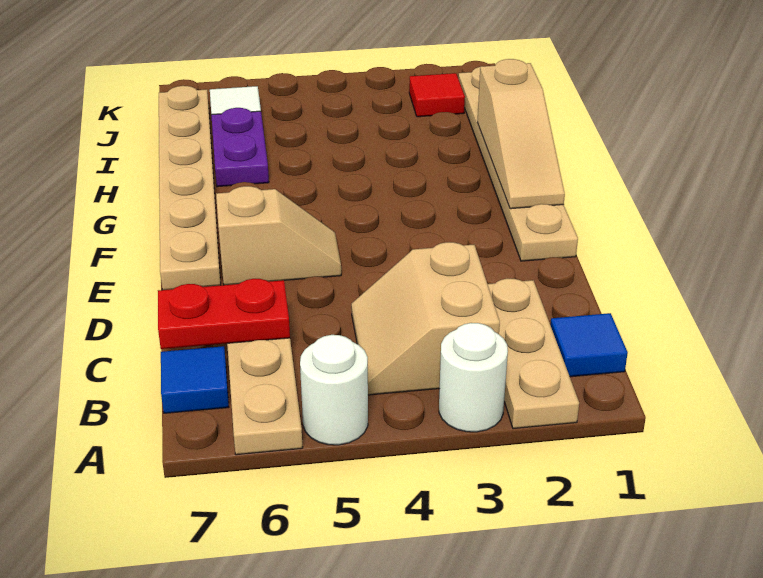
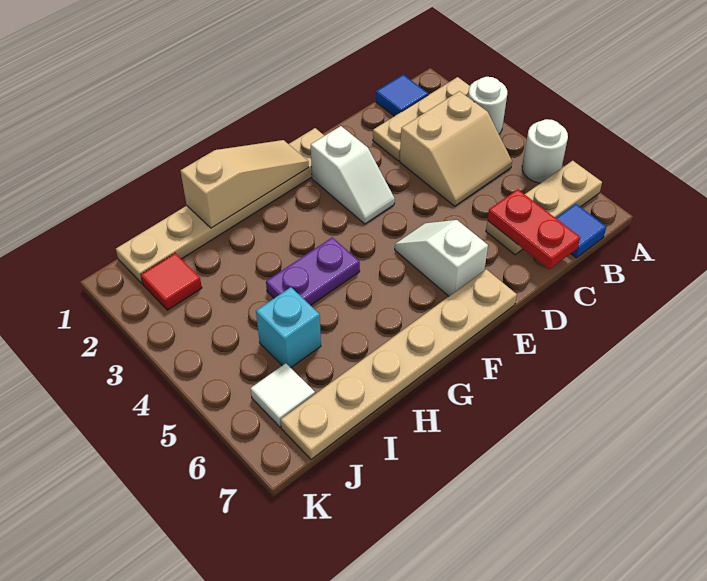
none -> white slope E2:E3 level 1 top 2
tan slope E5:E6 level 1 top 6 -> white slope E5:E6 level 1 top 6
purple plate H6:I6 level 1 -> purple plate G4:H4 level 1
none -> cyan brick I5 level 1

